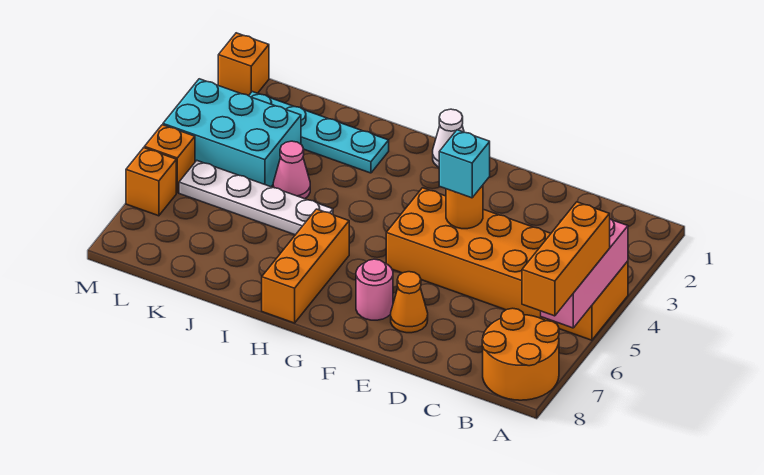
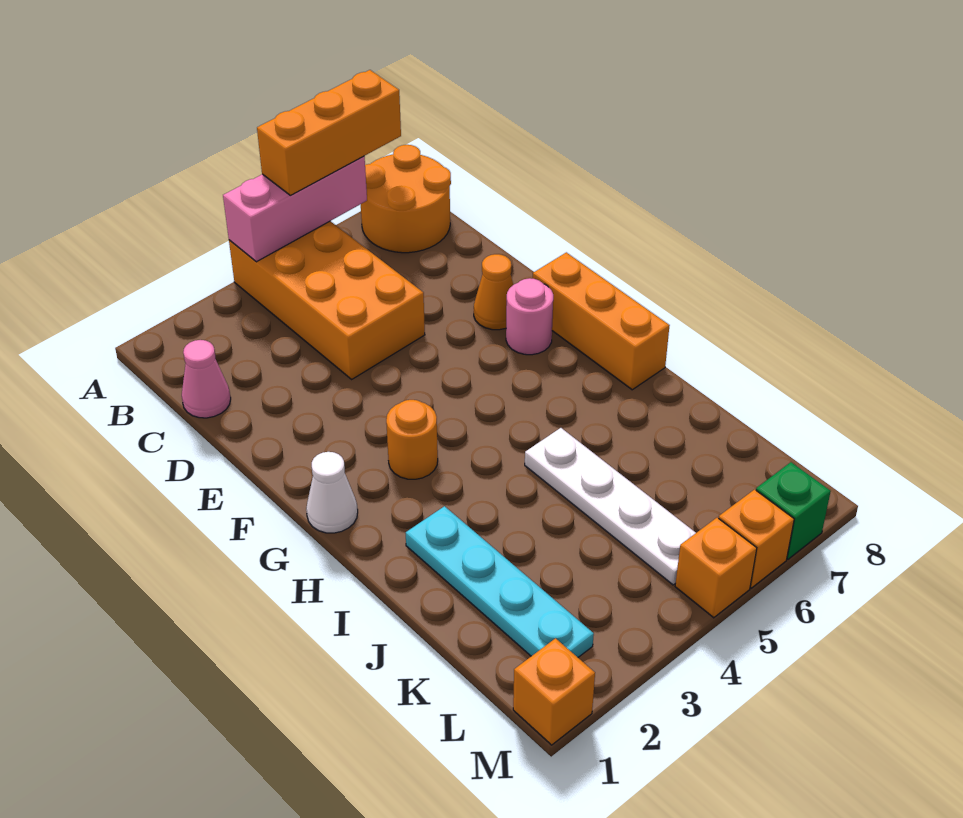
orange brick A4:F5 level 1 -> orange brick A4:D5 level 1
orange round brick E4 level 2 -> orange round brick G3 level 1
cyan brick E4 level 3 -> none
orange brick H6:H8 level 1 -> orange brick F8:H8 level 1
pink cone J4 level 1 -> pink cone C1 level 1
cyan brick K3:M4 level 1 -> none
none -> green brick M7 level 1

